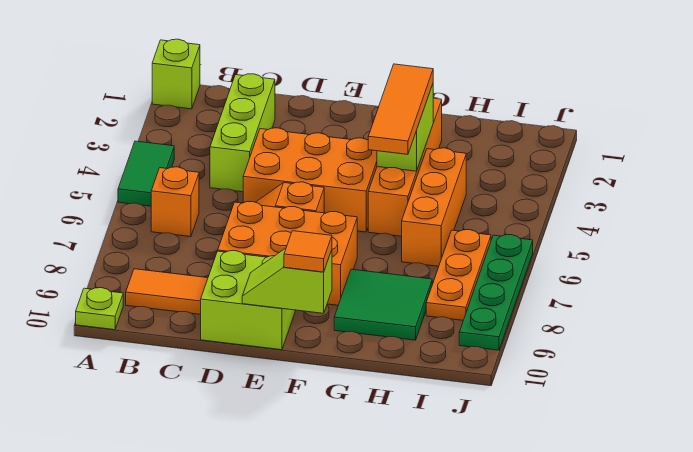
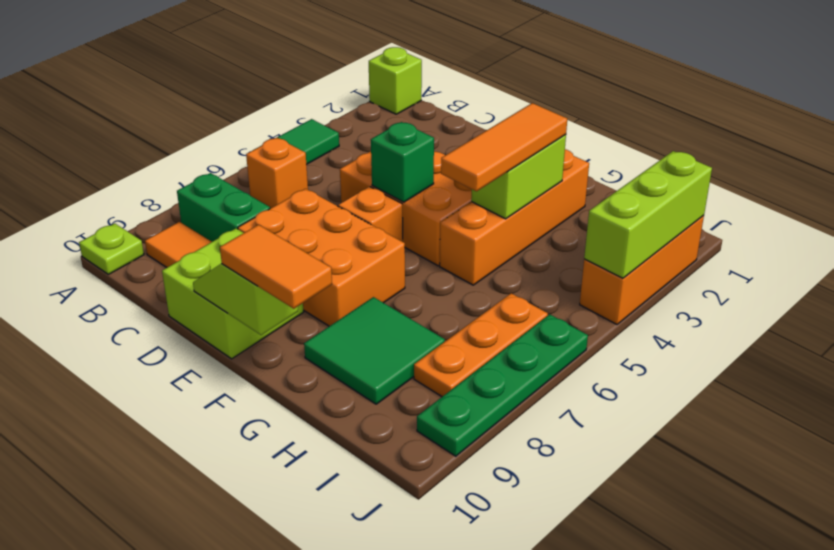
none -> green brick B8:C8 level 1
lime brick C2:C4 level 1 -> lime brick J2:J4 level 2
none -> green brick E5 level 2
orange tile F10 level 3 -> orange tile F10:G10 level 3
orange brick H4:H6 level 1 -> orange brick J2:J4 level 1

